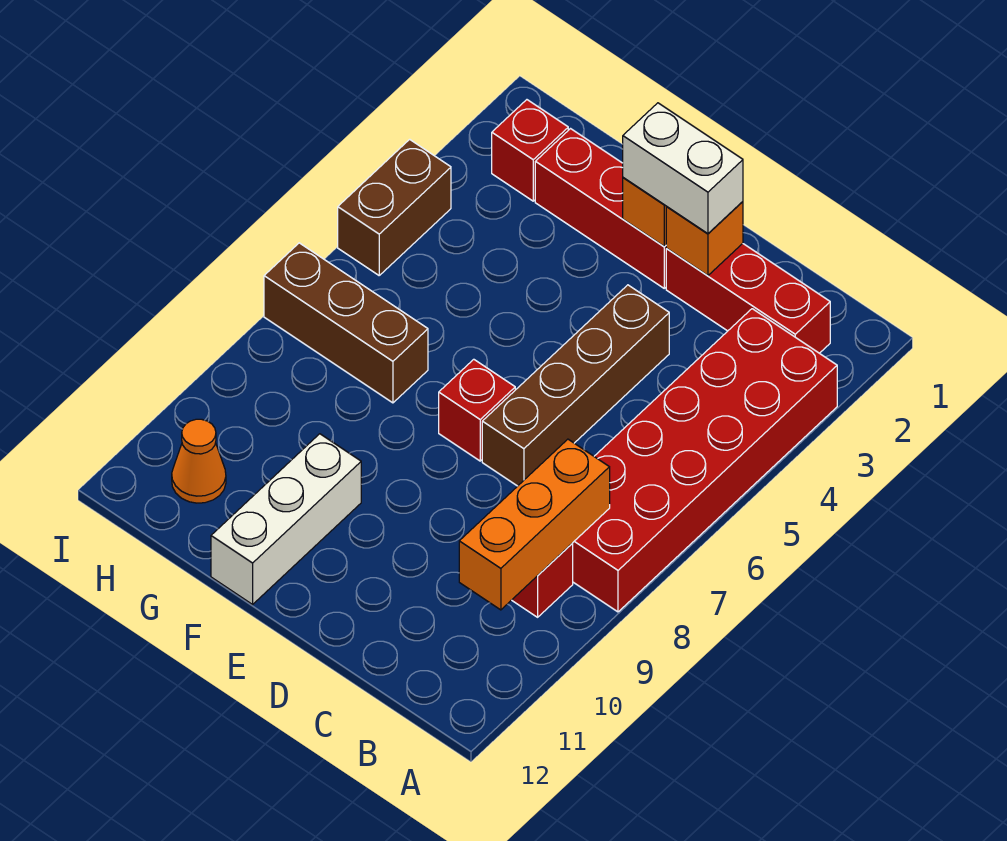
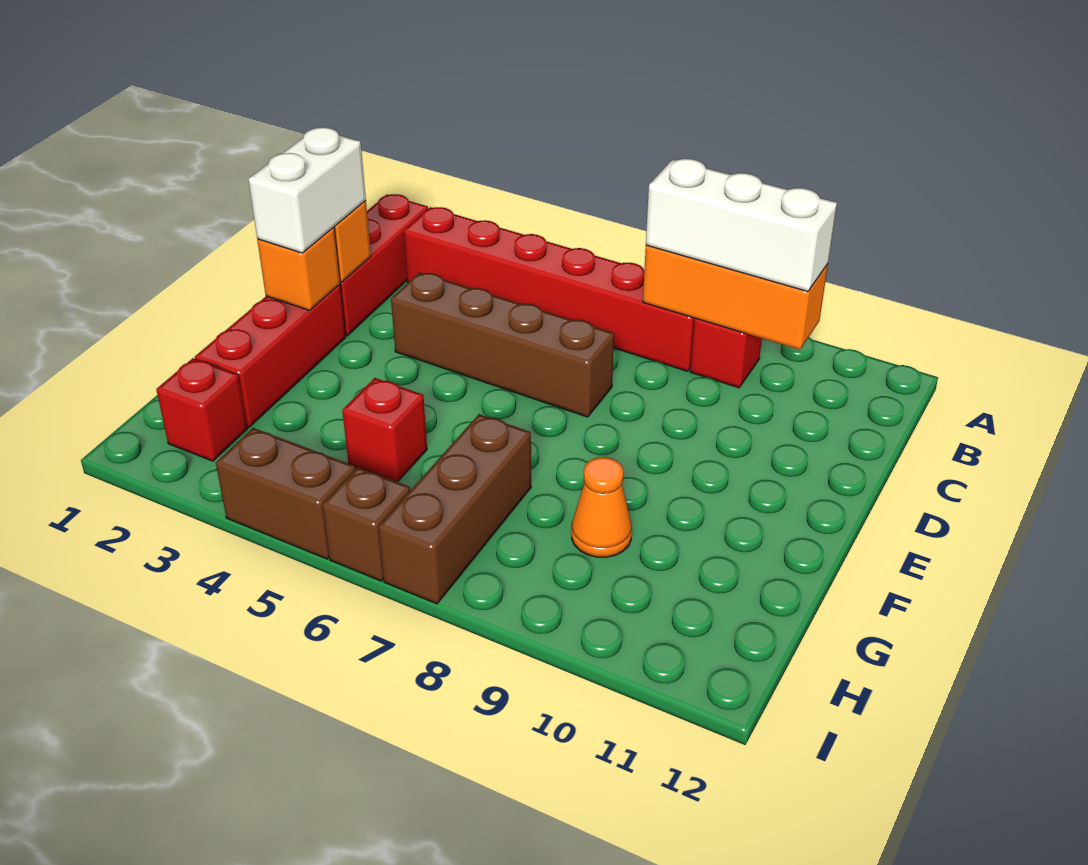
red brick A3:B8 level 1 -> red brick B3:B8 level 1
red brick E7 level 1 -> red brick G5 level 1
white brick F10:F12 level 1 -> white brick B8:B10 level 3
orange cone H11 level 1 -> orange cone G9 level 1
none -> brown brick I6 level 1

